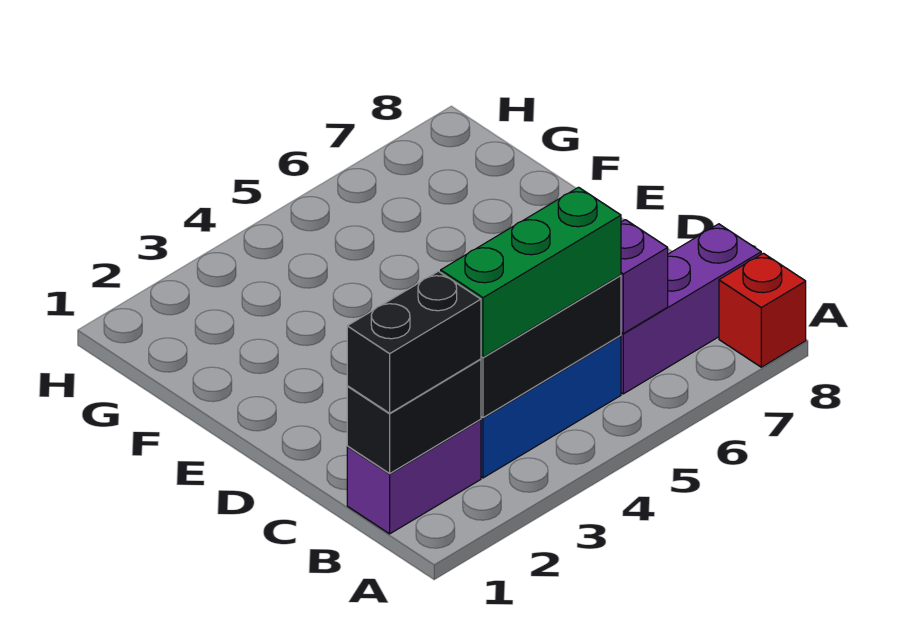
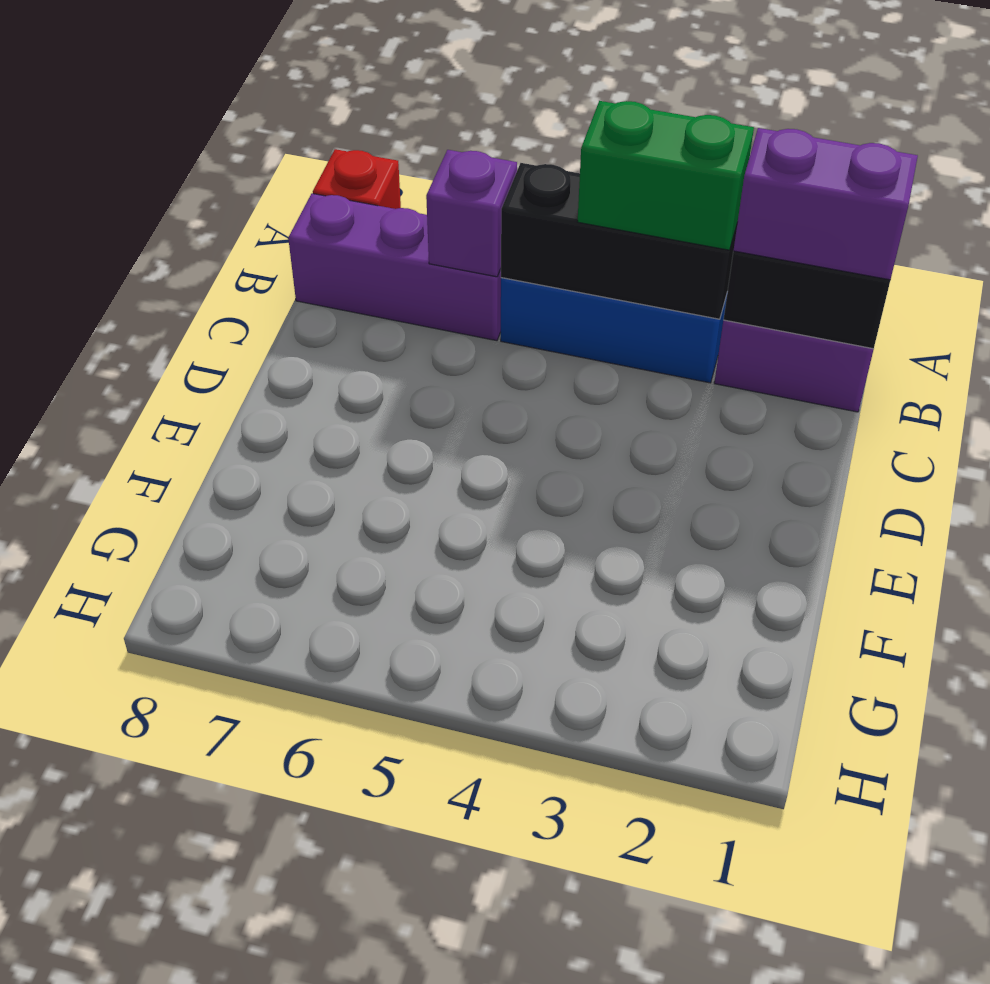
black brick B1:B2 level 3 -> purple brick B1:B2 level 3
green brick B3:B5 level 3 -> green brick B3:B4 level 3

